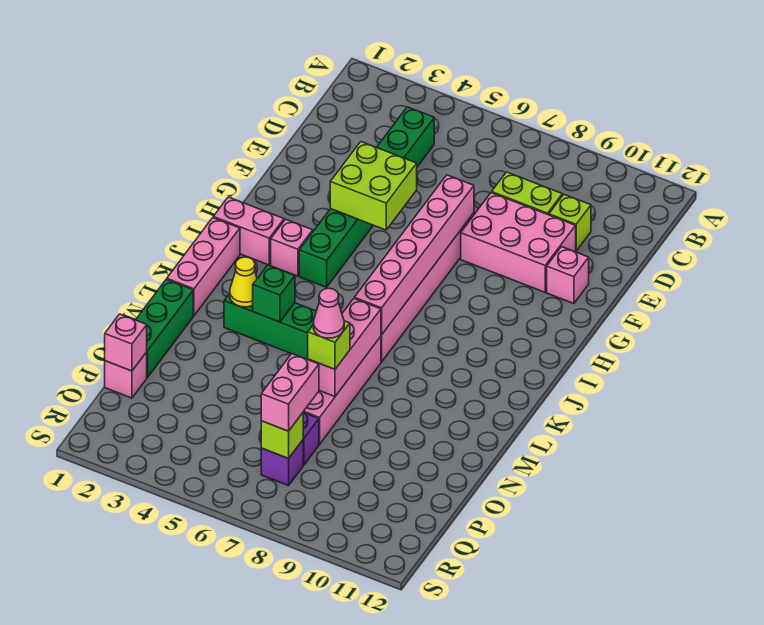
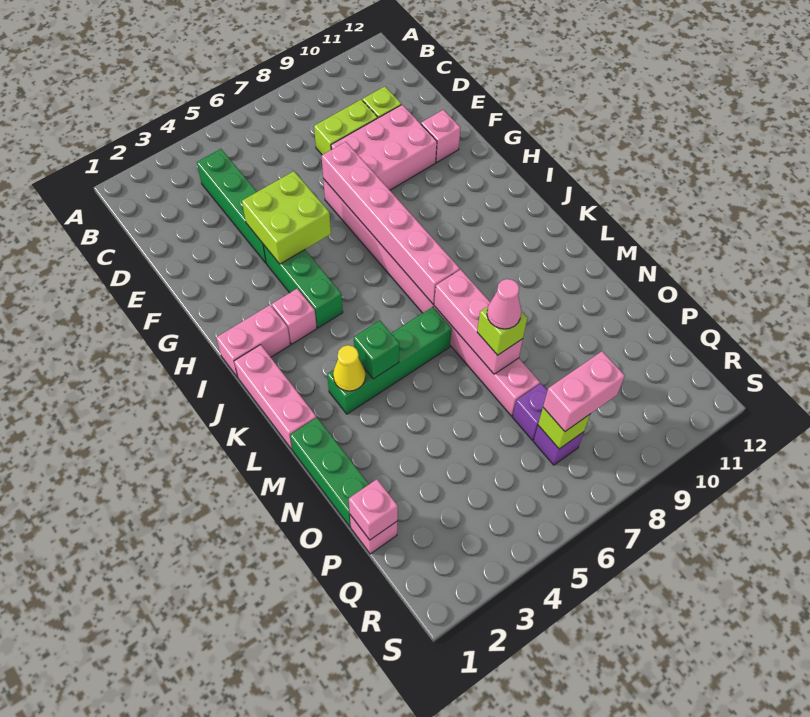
pink brick P7:Q7 level 3 -> pink brick Q7:Q8 level 3

